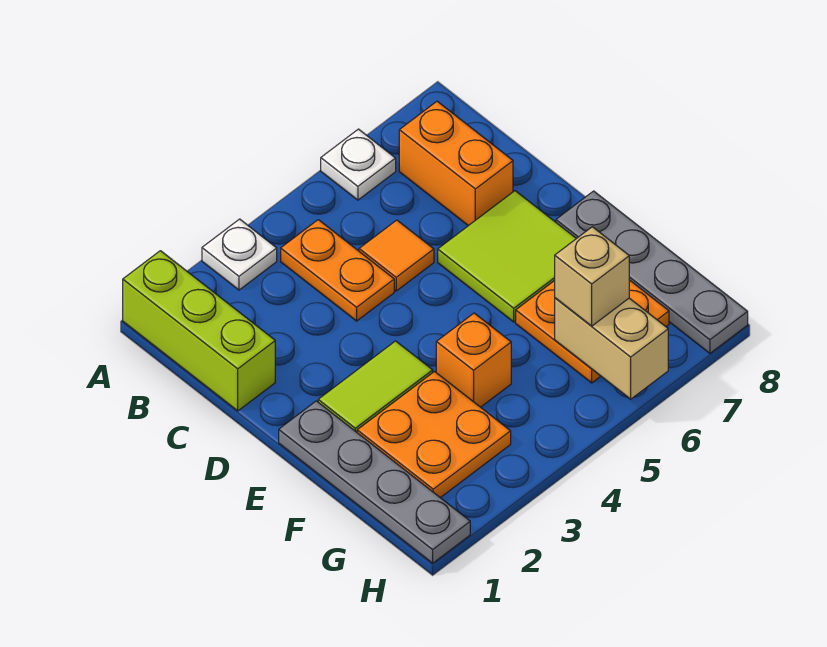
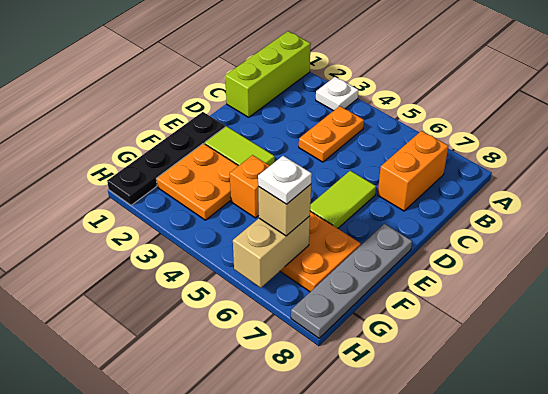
white plate A6 level 1 -> white plate G6 level 4
orange tile C5 level 1 -> none
lime tile D6:E7 level 1 -> lime tile D6:E6 level 1
grey plate E1:H1 level 1 -> black plate E1:H1 level 1

